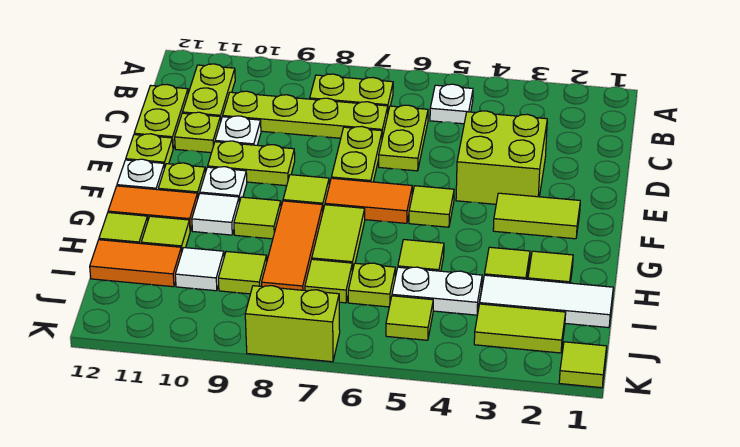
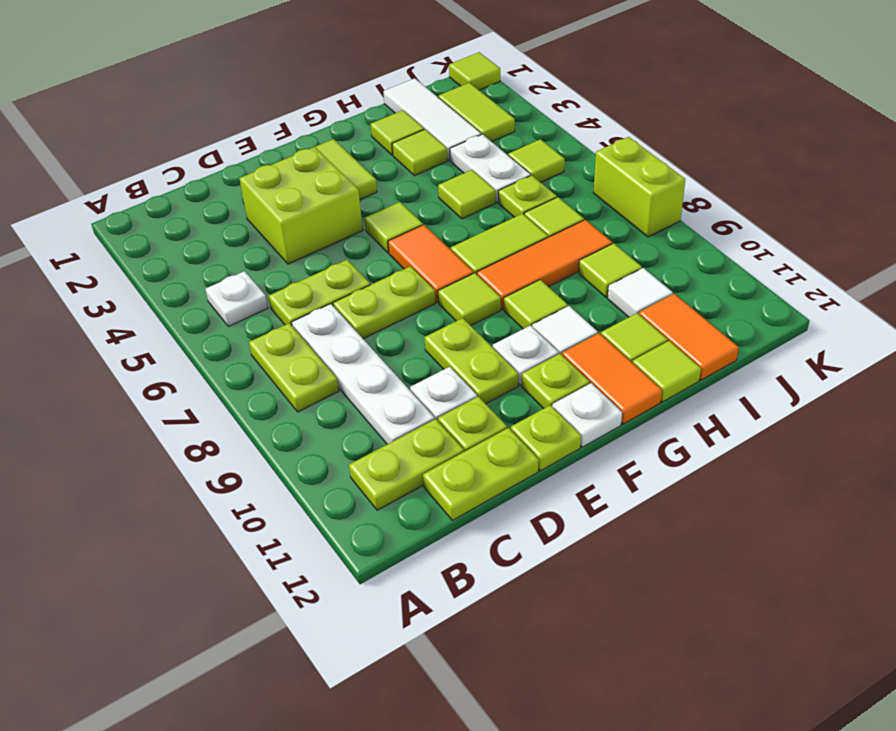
lime plate C7:C10 level 1 -> white plate C7:C10 level 1

